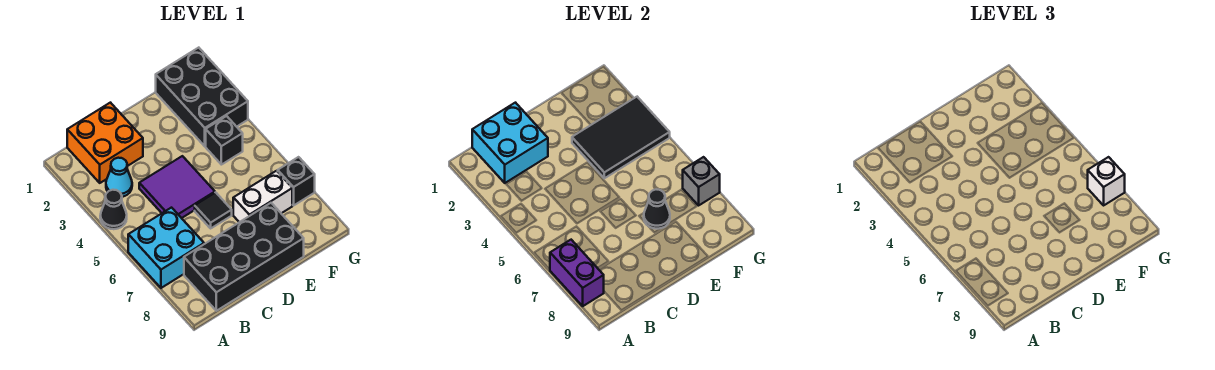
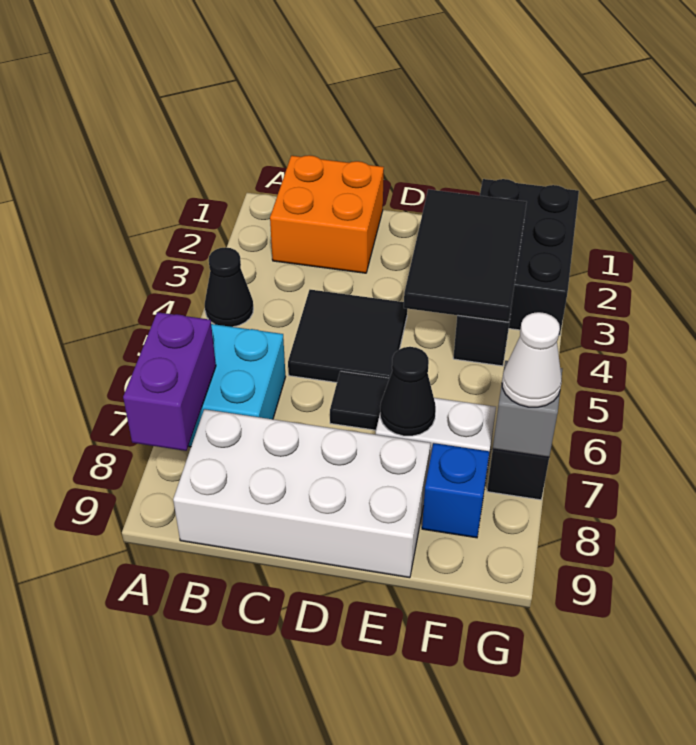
cyan brick B1:C2 level 2 -> none
cyan cone B3 level 1 -> none
black brick B8:E9 level 1 -> white brick B8:E9 level 1
purple tile C4:D5 level 1 -> black tile C4:D5 level 1
black tile E3:G4 level 2 -> black tile E2:F4 level 2
none -> blue brick F8 level 1
white brick G7 level 3 -> white cone G7 level 3

